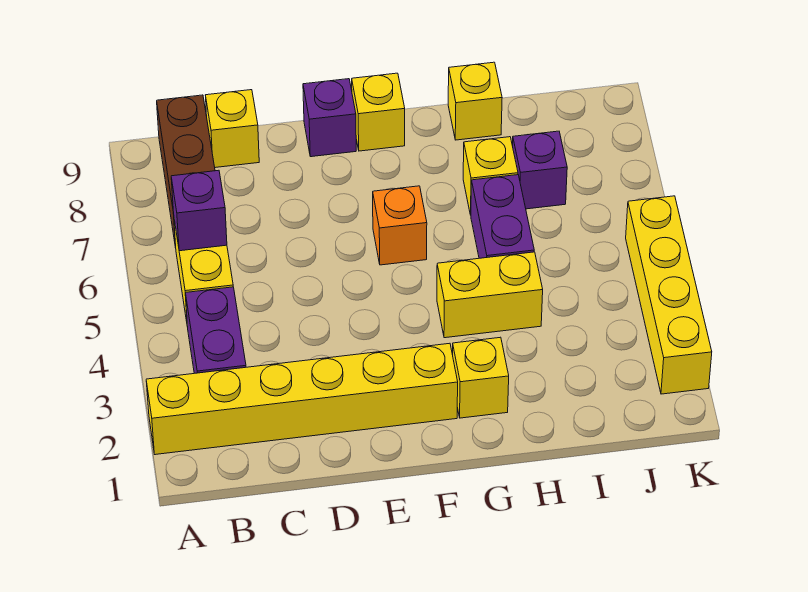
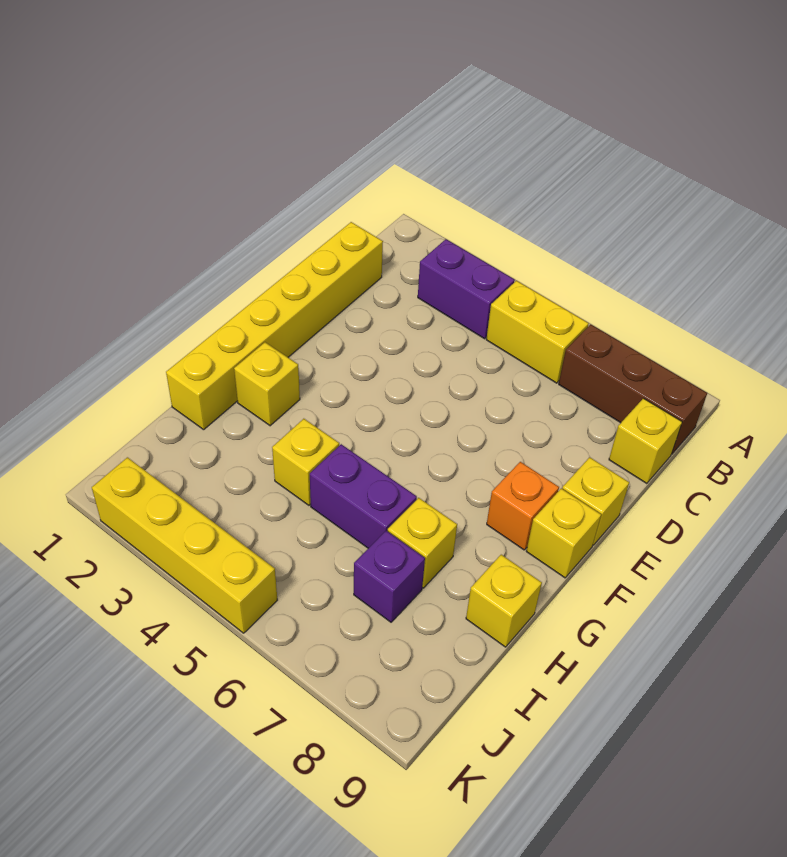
yellow brick A2:F2 level 1 -> yellow brick C1:H1 level 1
purple brick B6 level 2 -> none
purple brick E9 level 1 -> yellow brick E9 level 1
orange brick F6 level 1 -> orange brick F8 level 1
yellow brick G4:H4 level 1 -> yellow brick H4 level 1

